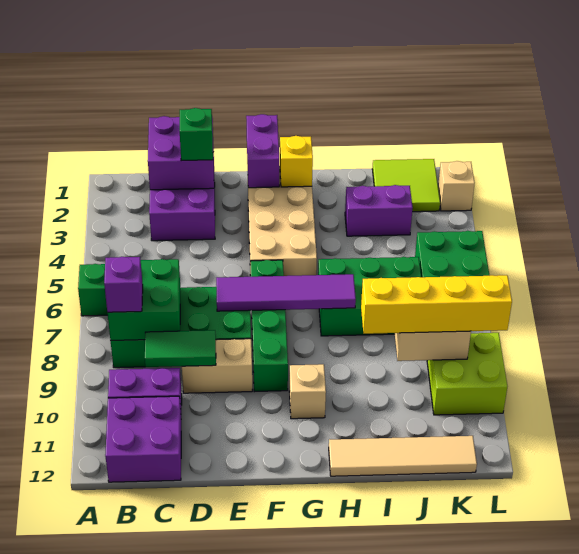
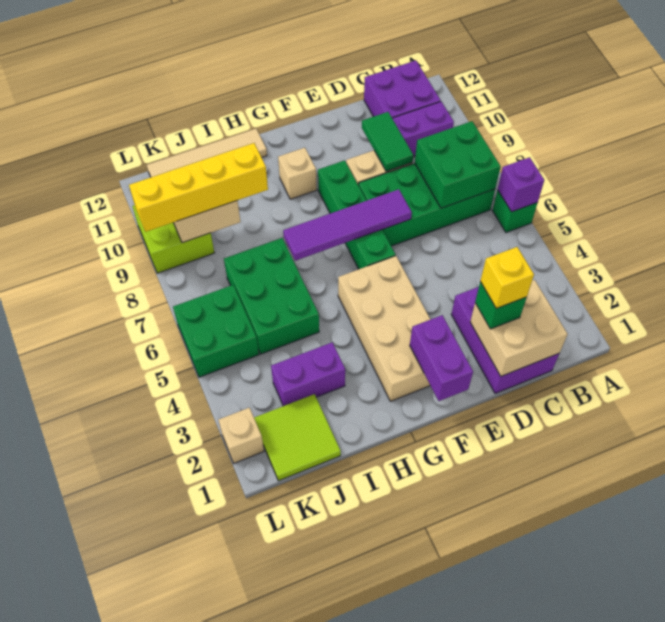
purple brick B8 level 3 -> purple brick A6 level 2
purple brick C1:D2 level 2 -> tan brick C1:D2 level 2
green tile C9:D9 level 2 -> green tile D9:D10 level 2
yellow brick G2 level 2 -> yellow brick D2 level 4
green brick H6:J7 level 1 -> green brick I5:J7 level 1

